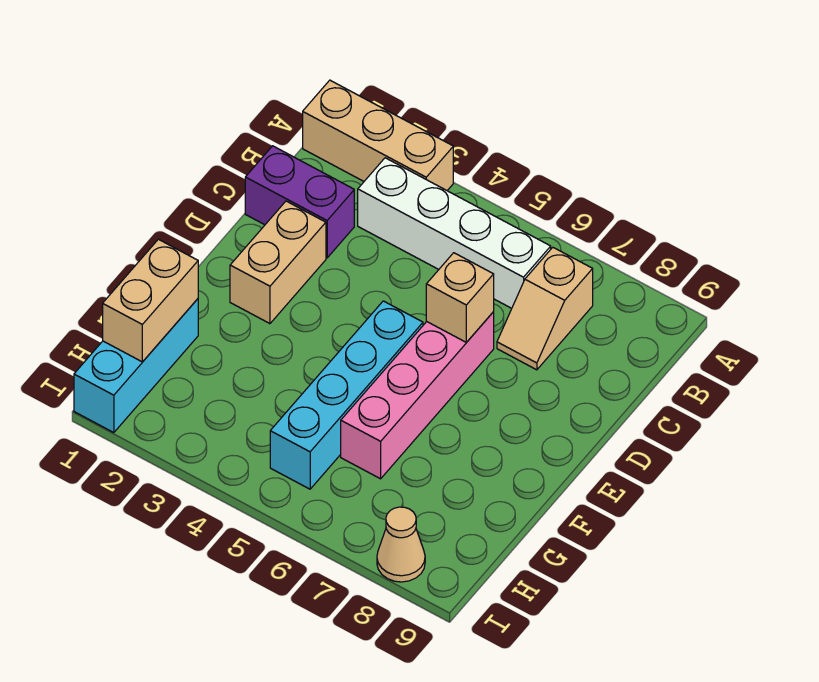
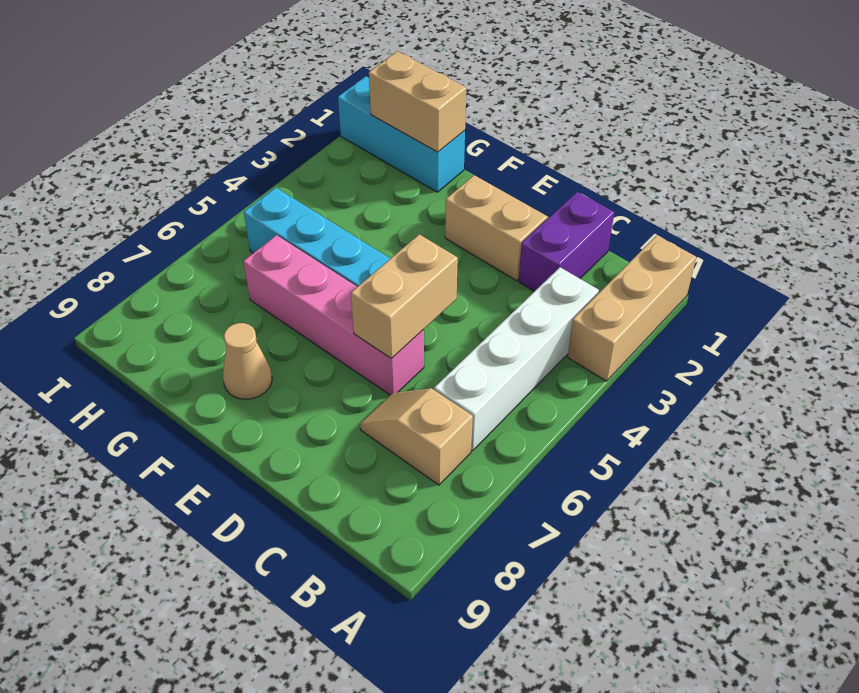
tan brick D6 level 2 -> tan brick D5:D6 level 2
tan cone I8 level 1 -> tan cone F8 level 1

